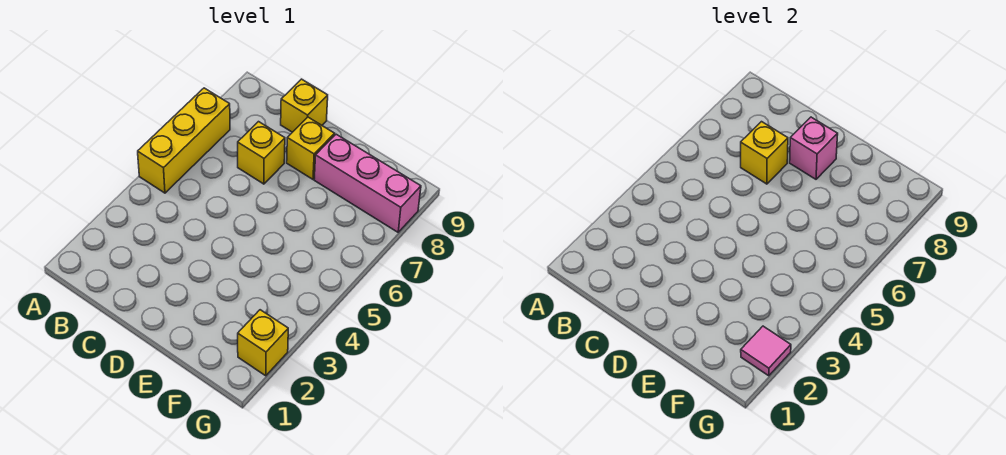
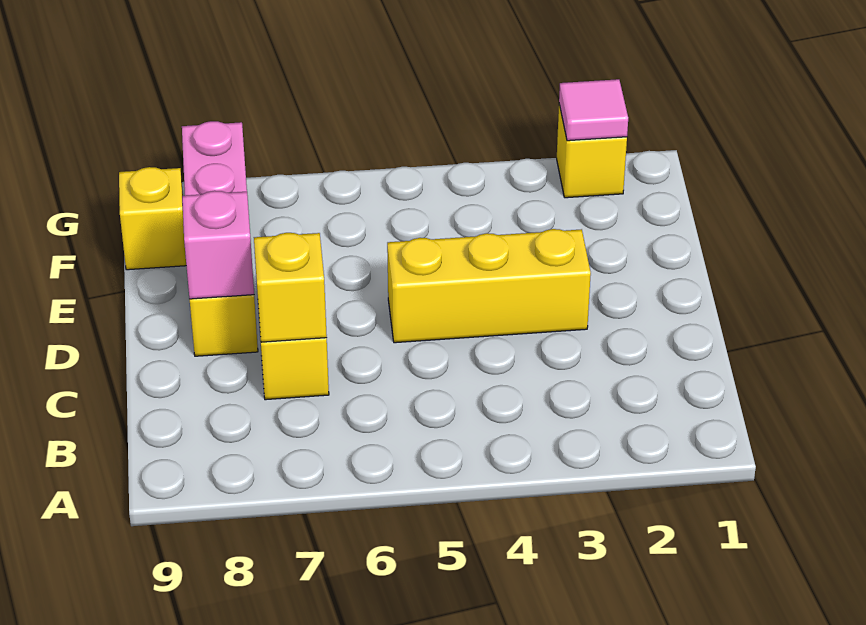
yellow brick A5:A7 level 1 -> yellow brick D3:D5 level 1
yellow brick C9 level 1 -> yellow brick F9 level 1

